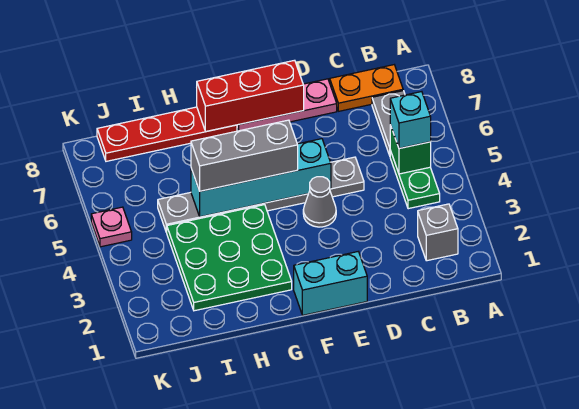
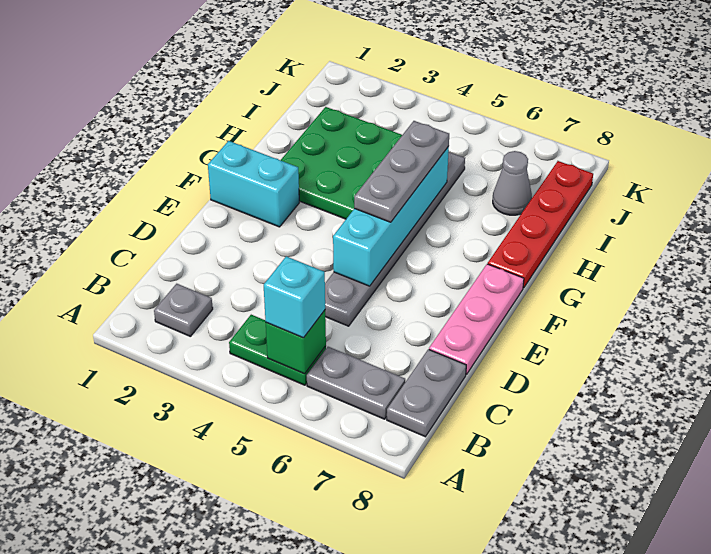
grey brick B2 level 1 -> grey plate B2 level 1
orange plate B8:C8 level 1 -> grey plate B8:C8 level 1
cyan brick E1:F1 level 1 -> cyan brick F1:F2 level 1
grey cone E4 level 1 -> grey cone I7 level 1
red brick E8:G8 level 2 -> none
grey brick F5:H5 level 3 -> grey plate F5:H5 level 3
pink plate K5 level 1 -> none

